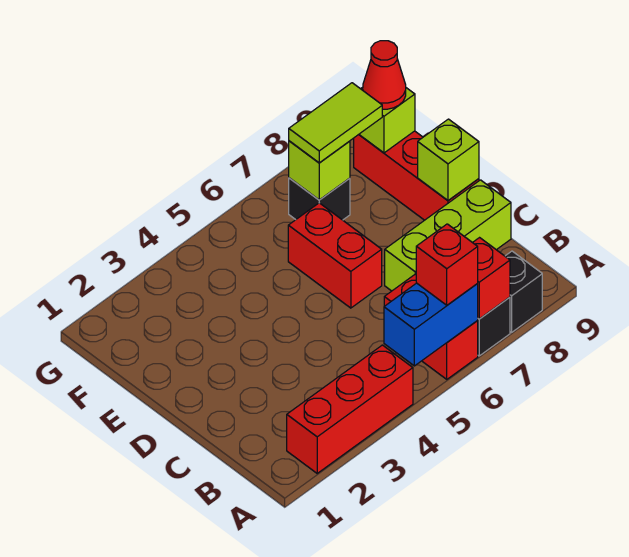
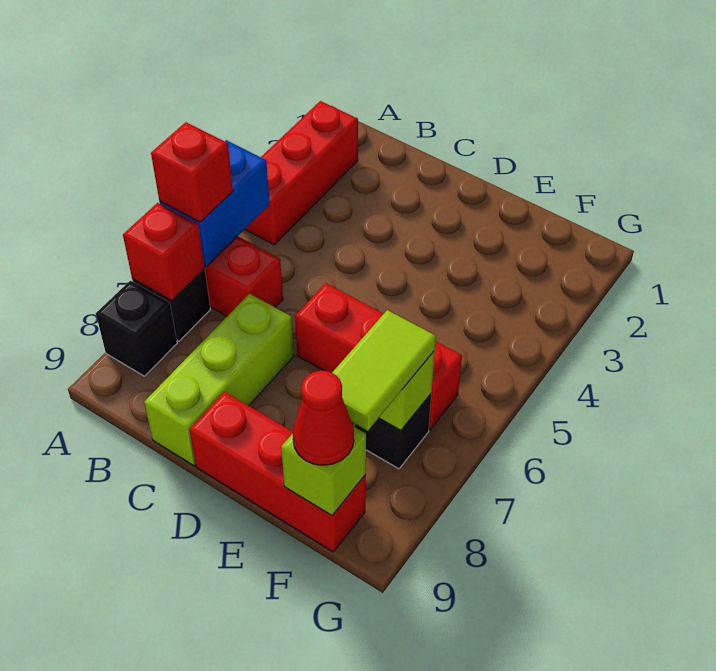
red brick D6:E6 level 1 -> red brick D6:F6 level 1
lime brick D9 level 2 -> none

